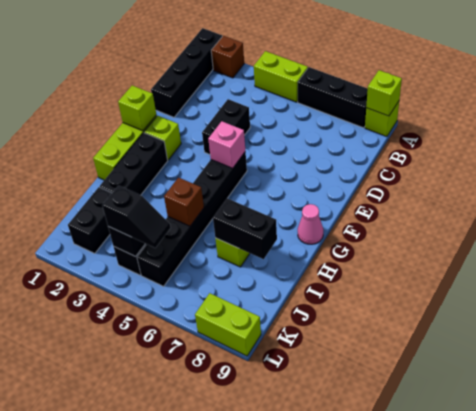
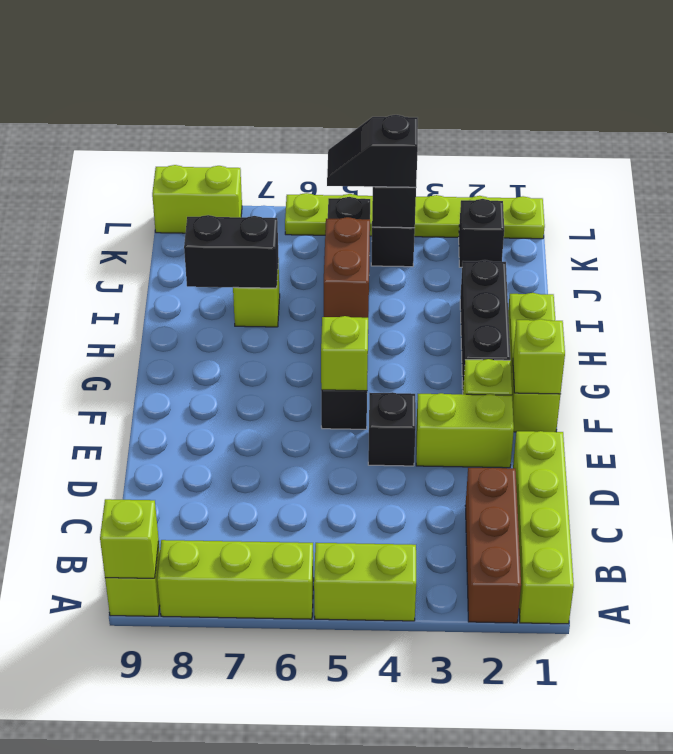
black brick A1:D1 level 1 -> lime brick A1:D1 level 1
brown brick A2 level 1 -> brown brick A2:C2 level 1
black brick A6:A8 level 1 -> lime brick A6:A8 level 1
black brick D4:E4 level 1 -> black brick E4 level 1
none -> lime brick E2:E3 level 1
pink brick F5 level 2 -> lime brick F5 level 2
pink cone G9 level 1 -> none
brown brick I5 level 2 -> brown brick H5:I5 level 2
black brick J2:K2 level 1 -> black brick K2 level 1
none -> lime plate L1:L6 level 1

